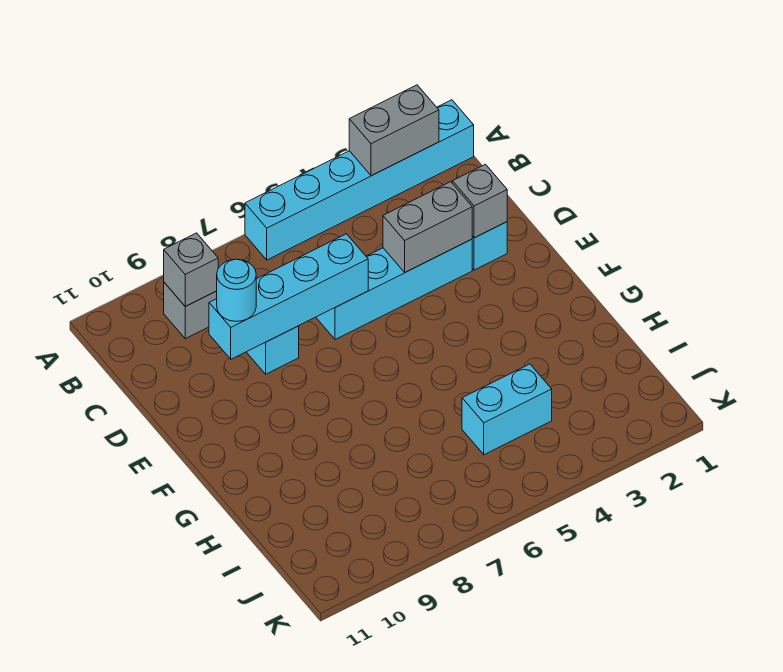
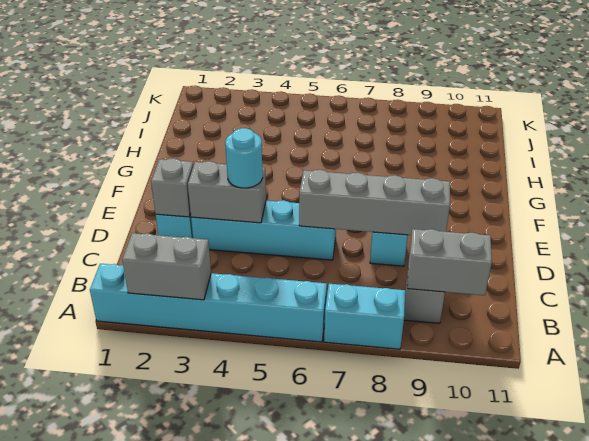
grey brick B9 level 2 -> grey brick B9:B10 level 2
cyan brick D6:D9 level 2 -> grey brick D6:D9 level 2
cyan round brick D9 level 3 -> cyan round brick D4 level 3
cyan brick I4:I5 level 1 -> cyan brick A7:A8 level 1

